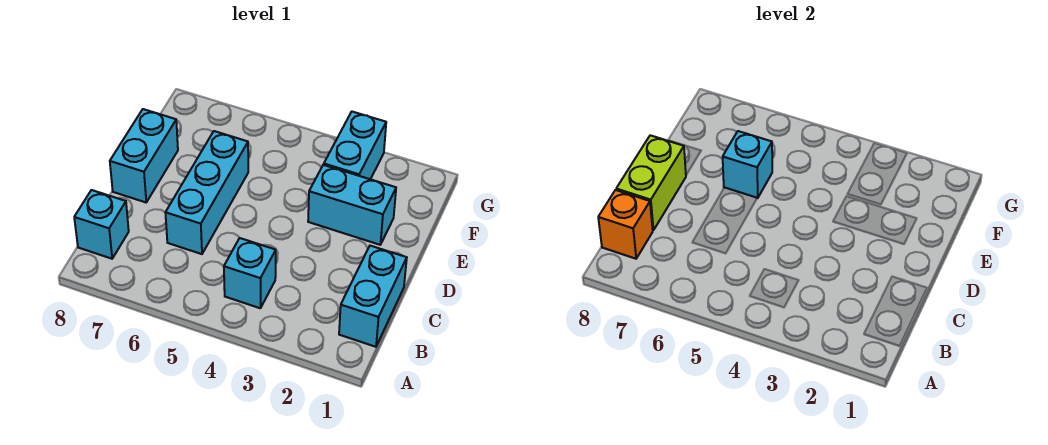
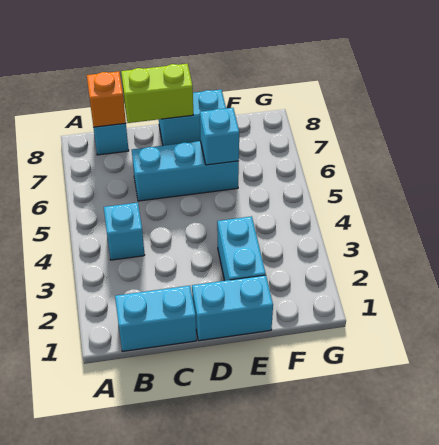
cyan brick F3:G3 level 1 -> cyan brick D1:E1 level 1

